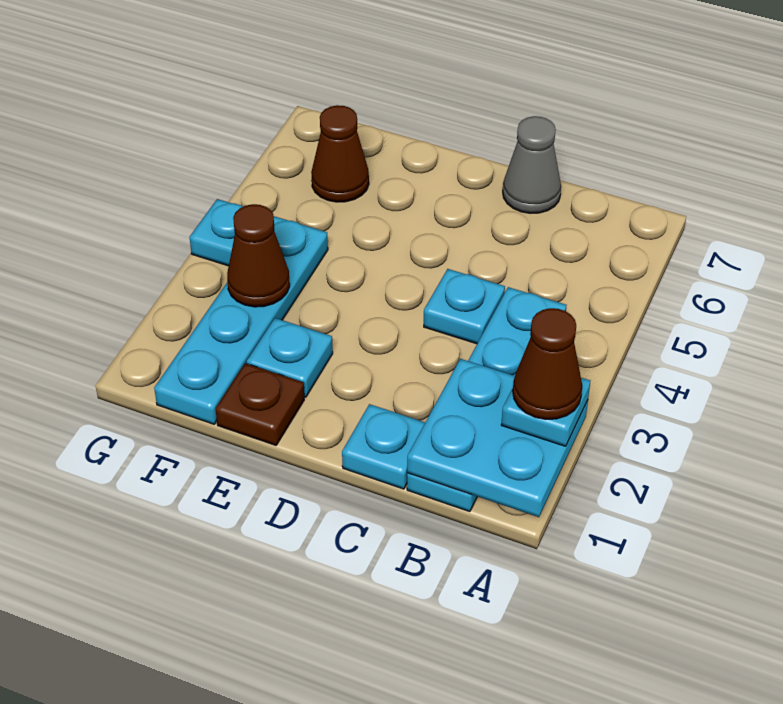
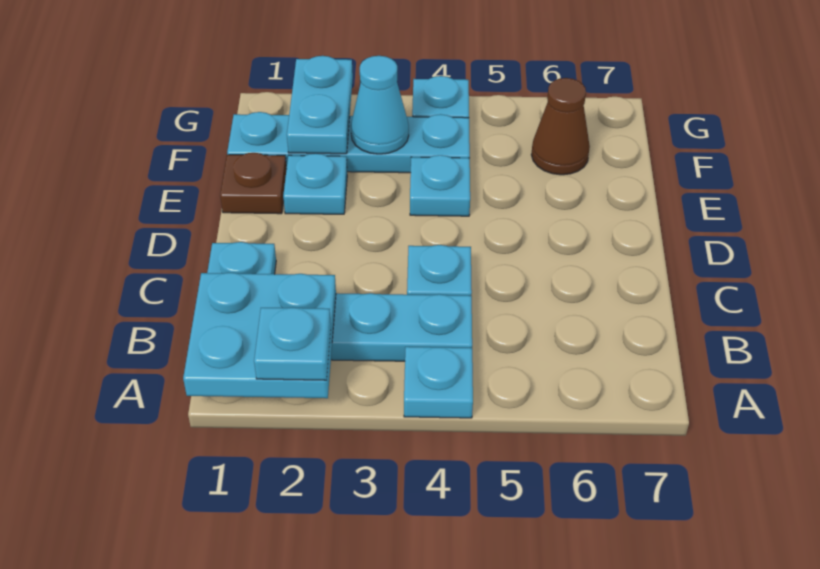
brown cone A2 level 4 -> none
none -> cyan plate A4 level 1
grey cone C7 level 1 -> none
none -> cyan plate E4 level 1
none -> cyan plate F2:G2 level 2
brown cone F3 level 2 -> cyan cone F3 level 2

